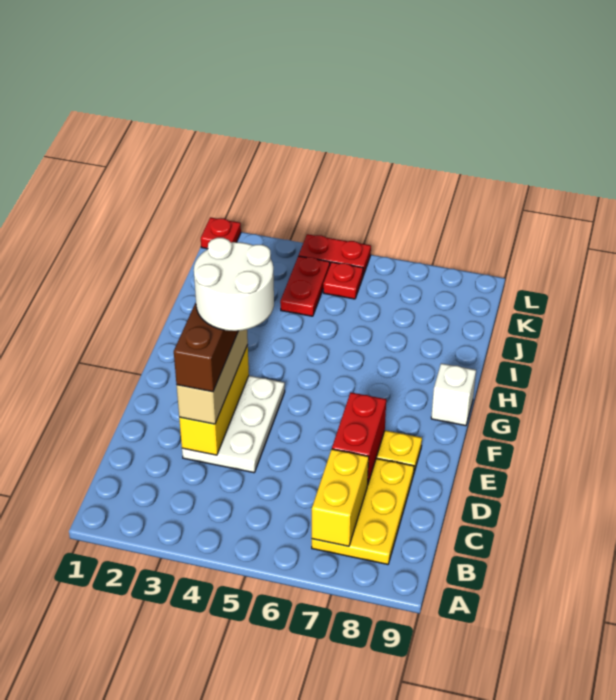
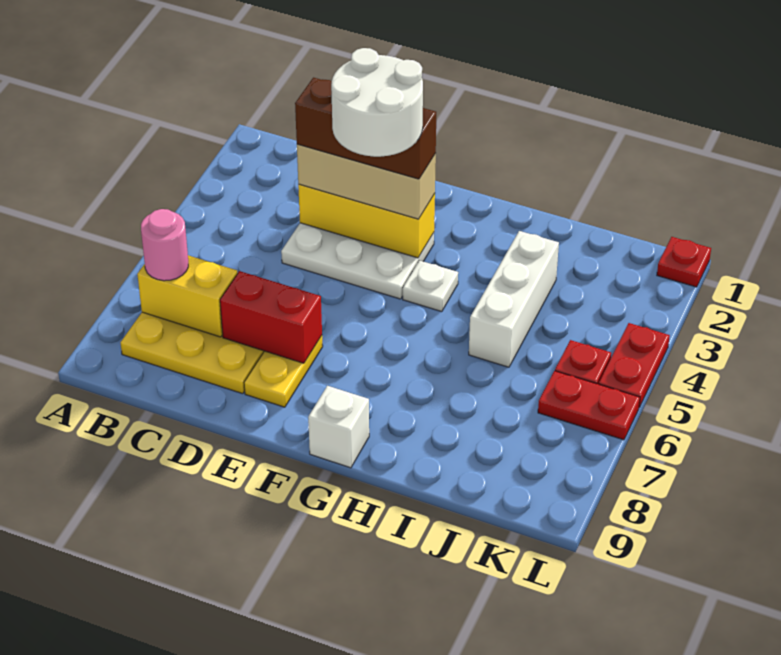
none -> pink round brick B7 level 3
none -> white plate G4 level 1
none -> white brick I3:I5 level 1
red plate J4:K4 level 1 -> red plate K6:L6 level 1

